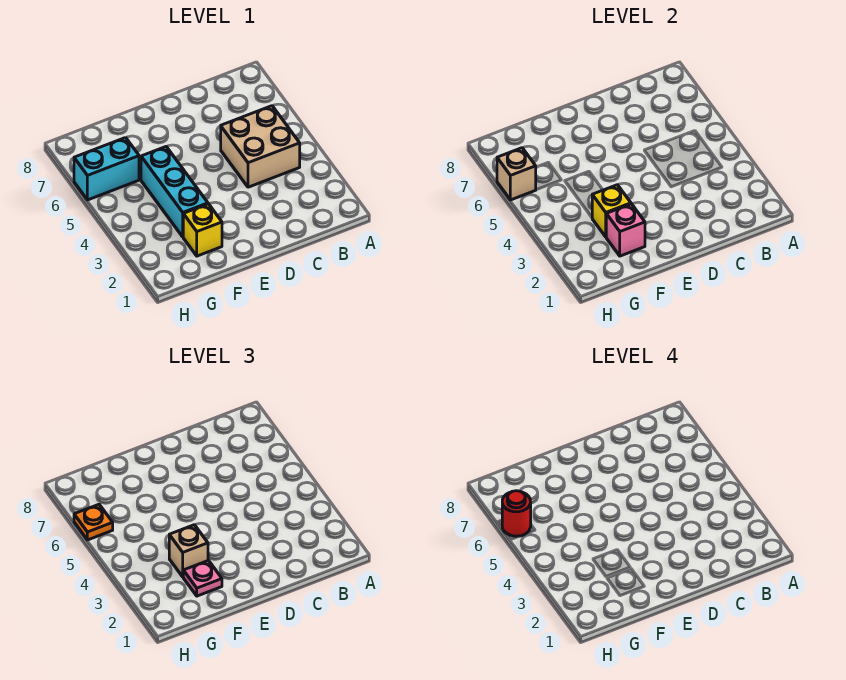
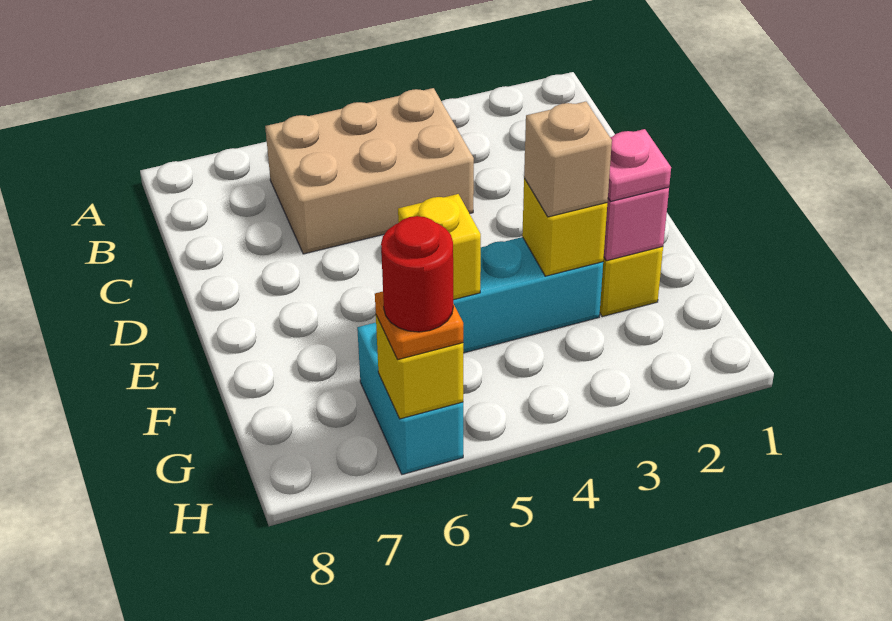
tan brick B4:C5 level 1 -> tan brick B4:C6 level 1
none -> yellow brick F5 level 2
tan brick H6 level 2 -> yellow brick H6 level 2

